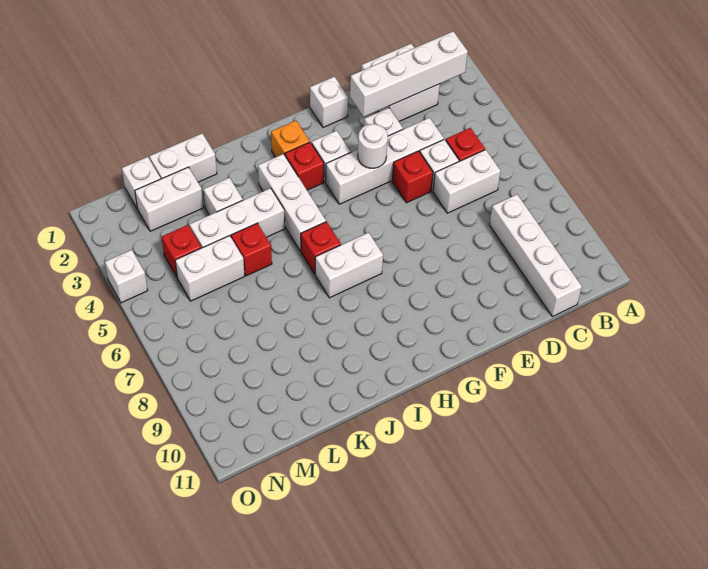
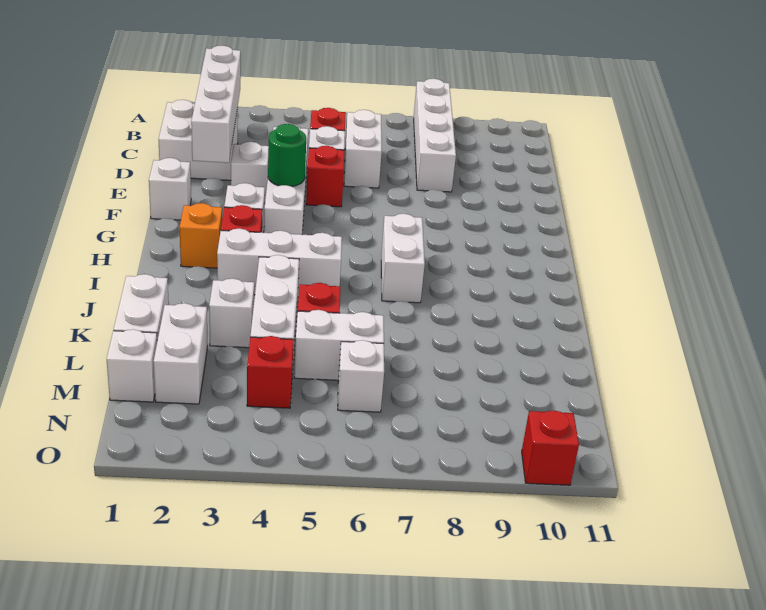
white brick C8:C11 level 1 -> white brick A8:D8 level 1
white round brick F4 level 2 -> green round brick F4 level 2
red brick I6 level 1 -> red brick O10 level 1
white brick L5:M5 level 1 -> white brick L5:L6 level 1
white brick O4 level 1 -> white brick M6 level 1

